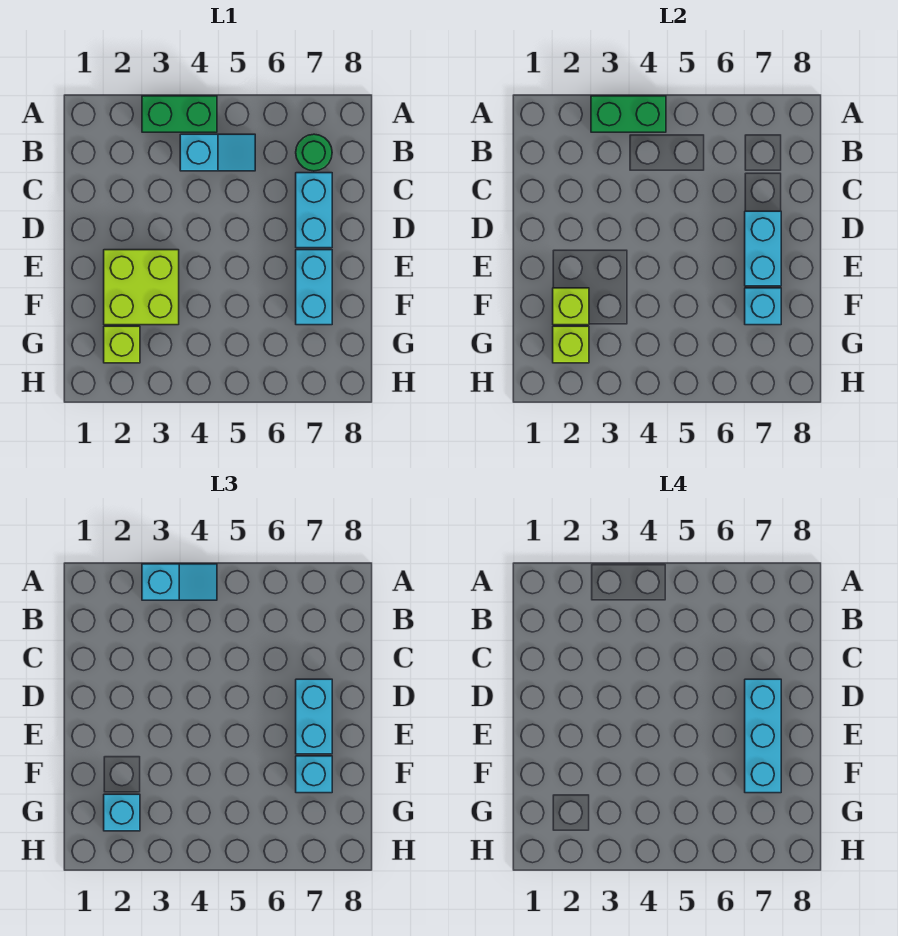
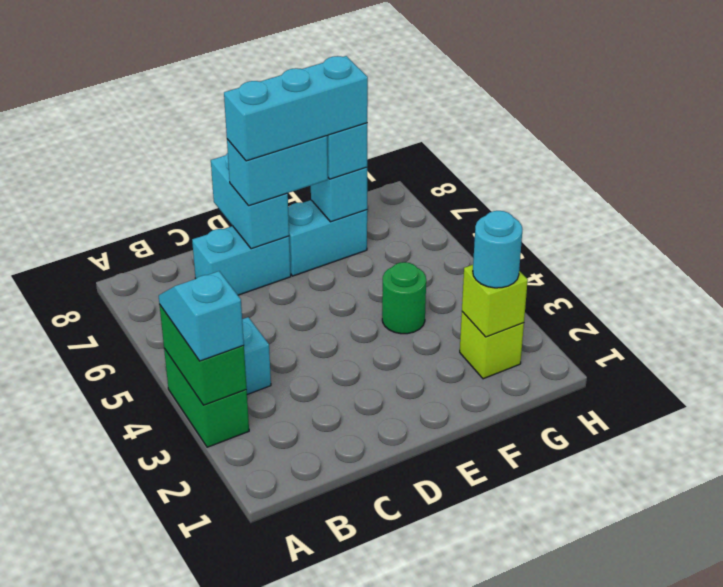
green round brick B7 level 1 -> green round brick F4 level 1
cyan brick D7:E7 level 2 -> cyan brick D7:D8 level 2
lime brick E2:F3 level 1 -> none
lime brick F2 level 2 -> none
cyan brick G2 level 3 -> cyan round brick G2 level 3

